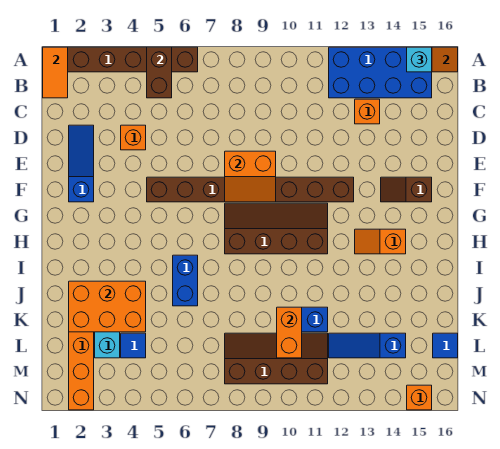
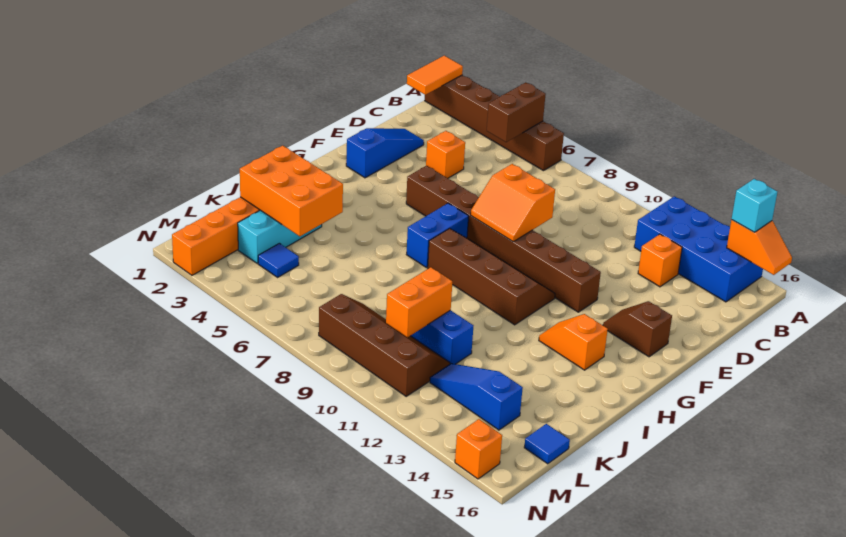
blue brick I6:J6 level 1 -> blue brick G7:H7 level 1

